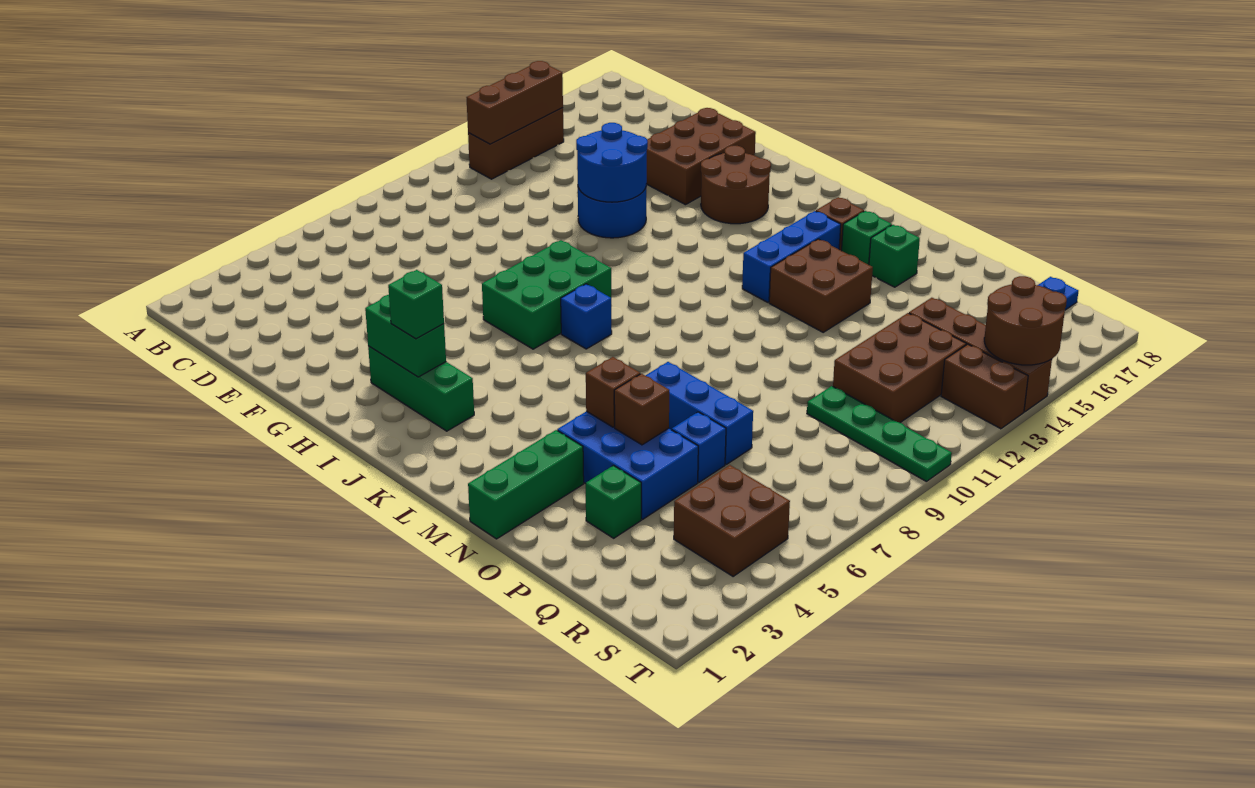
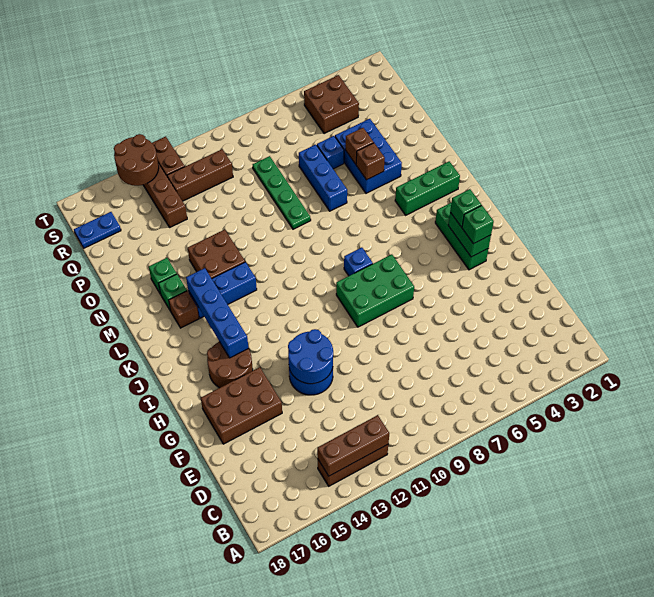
none -> blue brick I15:L15 level 2
green brick N1:N3 level 1 -> green brick L2:L4 level 1
green brick P3 level 1 -> green brick H3 level 3
green plate Q10:T10 level 1 -> green plate N9:Q9 level 1
brown brick Q11:R13 level 1 -> brown brick R11:R13 level 1

